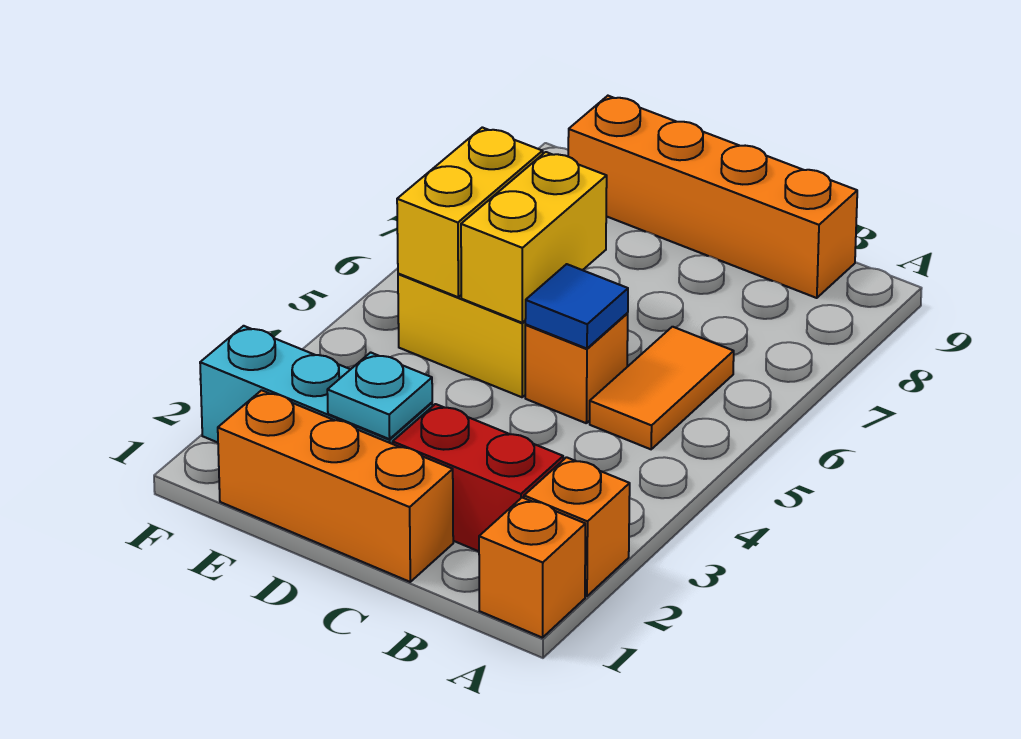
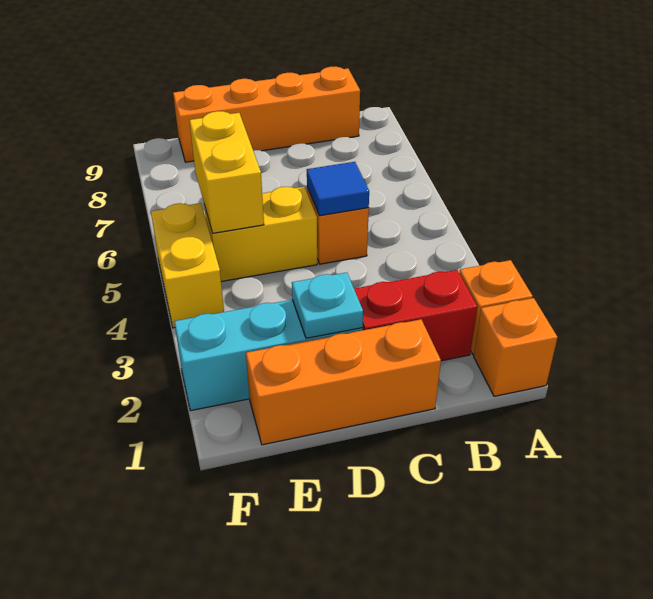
orange tile B5:B6 level 1 -> none
yellow brick D5:D6 level 2 -> yellow brick F4:F5 level 1

